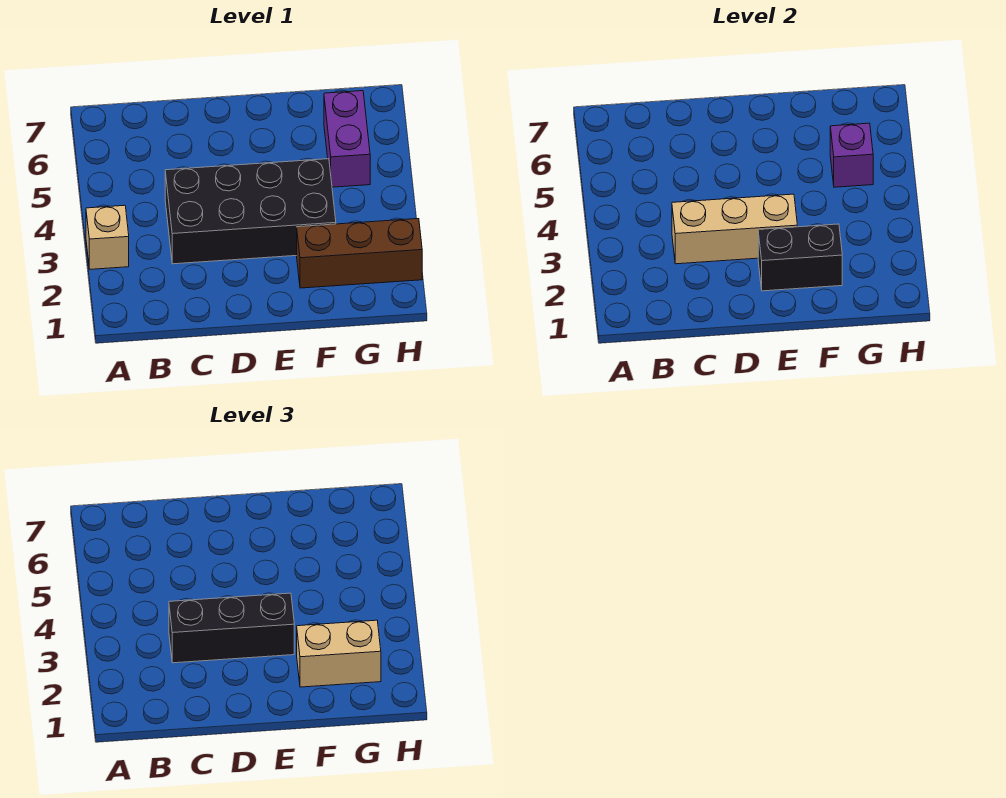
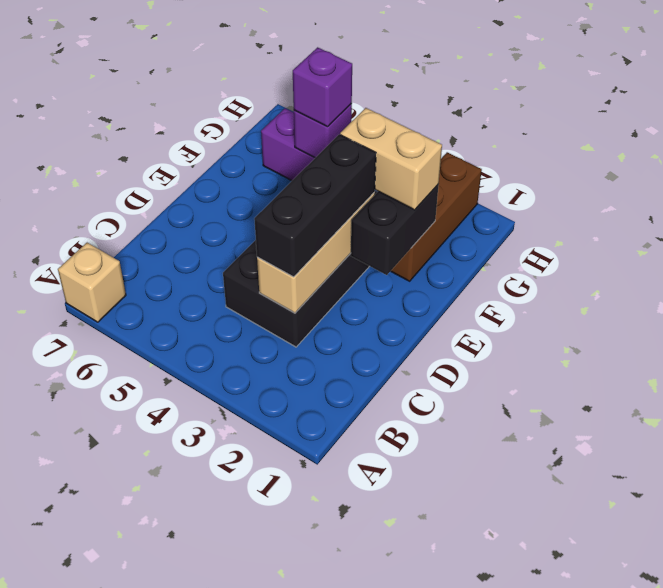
tan brick A3 level 1 -> tan brick A7 level 1
tan brick F2:G2 level 3 -> tan brick F2:F3 level 3
none -> purple brick G5 level 3

